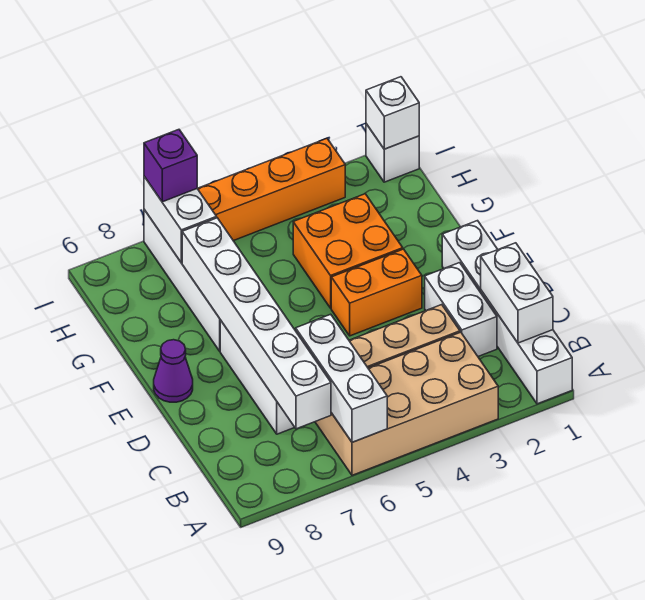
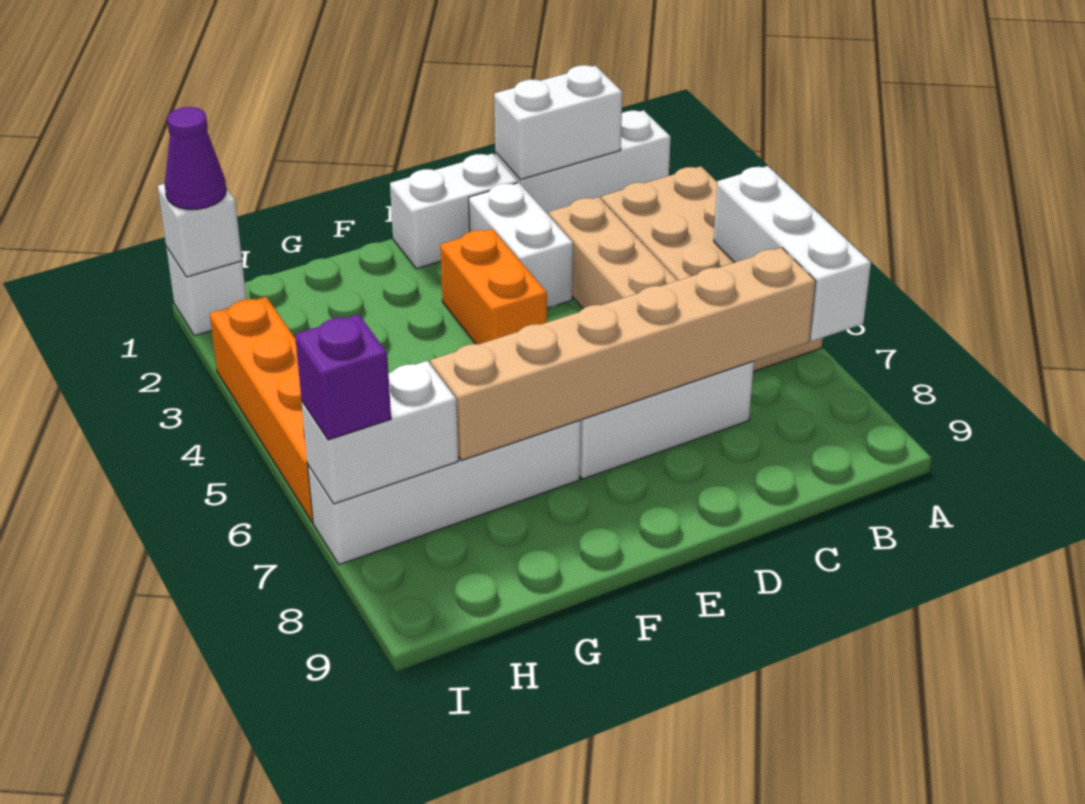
white brick A6:C6 level 2 -> white brick A5:A7 level 2
white brick B7:G7 level 2 -> tan brick B7:G7 level 2
white brick C2:D2 level 1 -> white brick D2:D3 level 1
purple cone E9 level 1 -> purple cone I1 level 3
orange brick F3:G4 level 1 -> none

